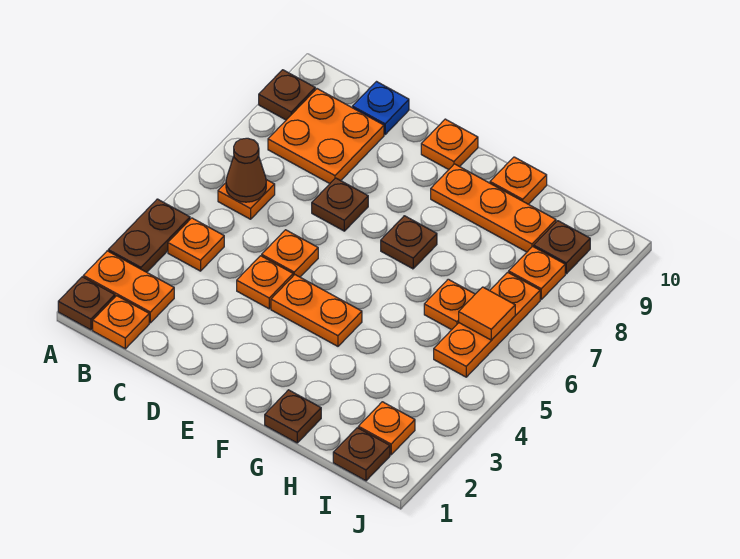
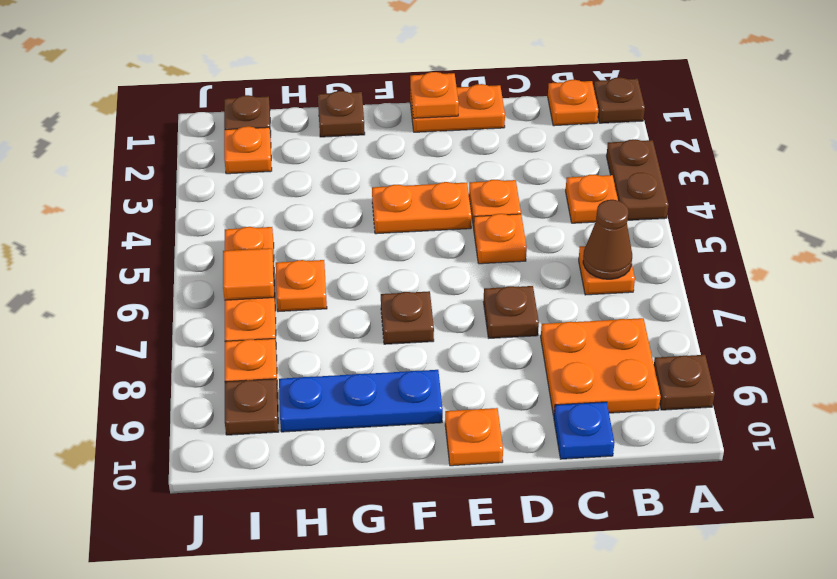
orange plate A2:B2 level 1 -> orange plate D1:E1 level 1
orange plate F9:H9 level 1 -> blue plate F9:H9 level 1
orange plate G10 level 1 -> orange plate E1 level 2

